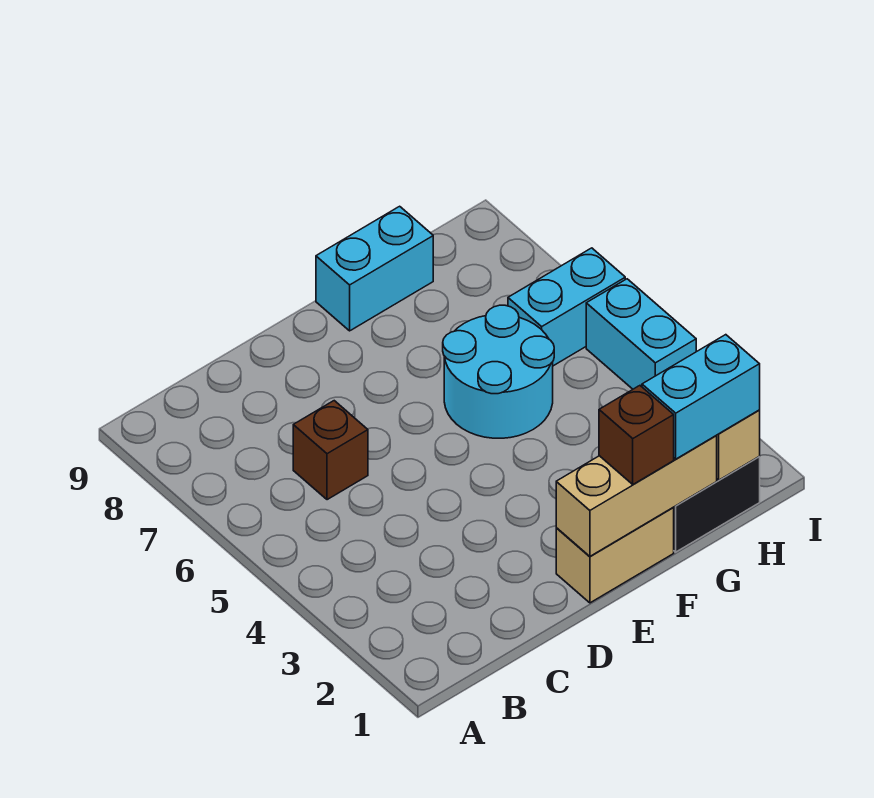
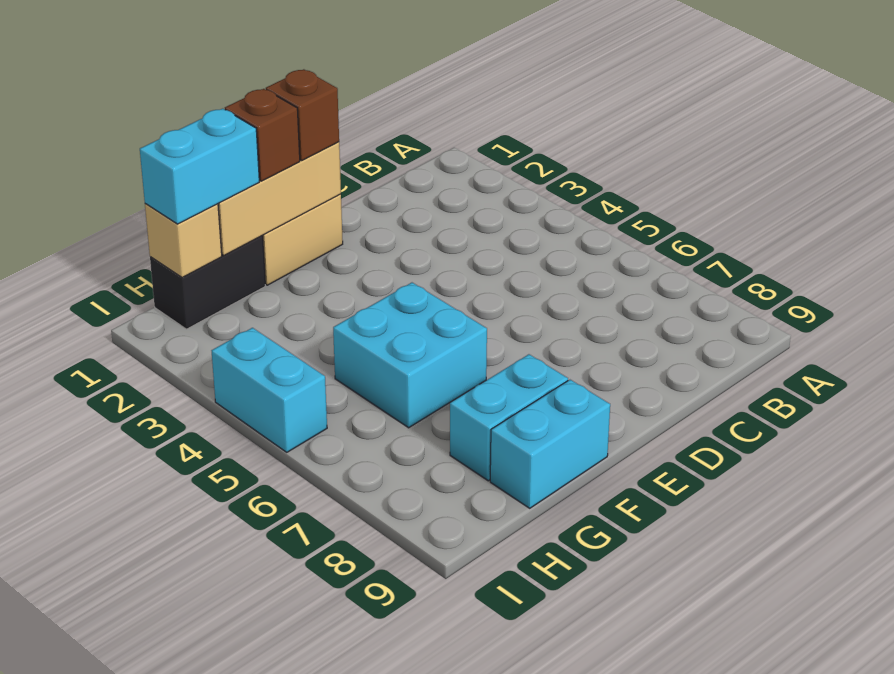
brown brick C6 level 1 -> brown brick E1 level 3
cyan round brick F5:G6 level 1 -> cyan brick F5:G6 level 1
cyan brick H6:I6 level 1 -> cyan brick F8:G8 level 1

